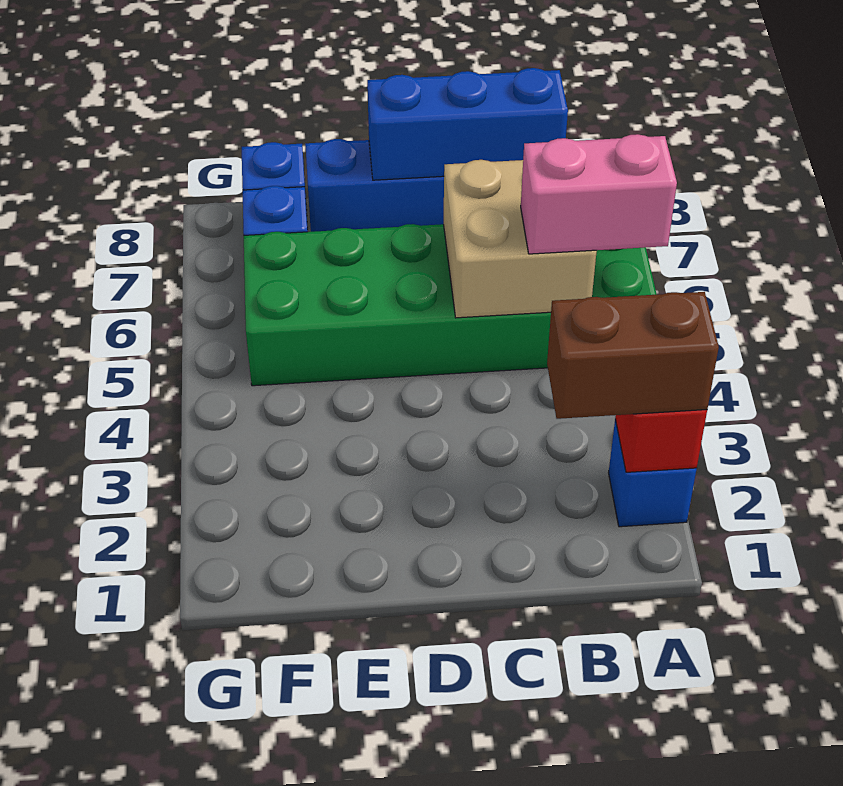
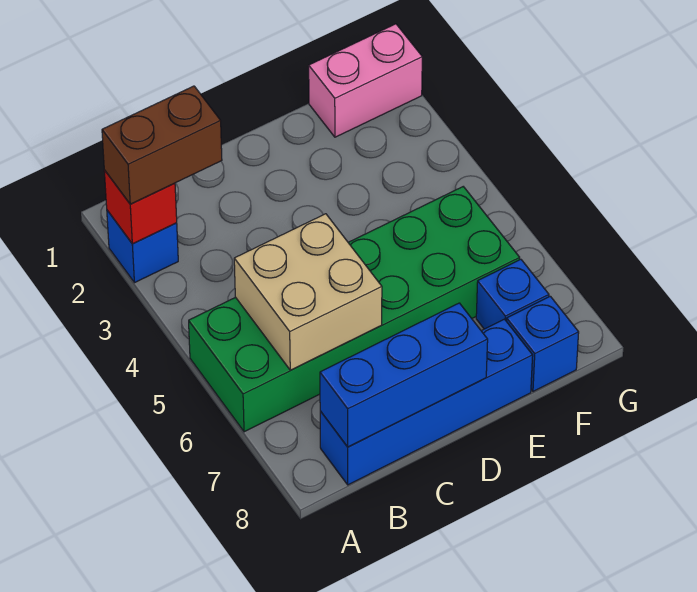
pink brick A5:B5 level 3 -> pink brick F1:G1 level 1

